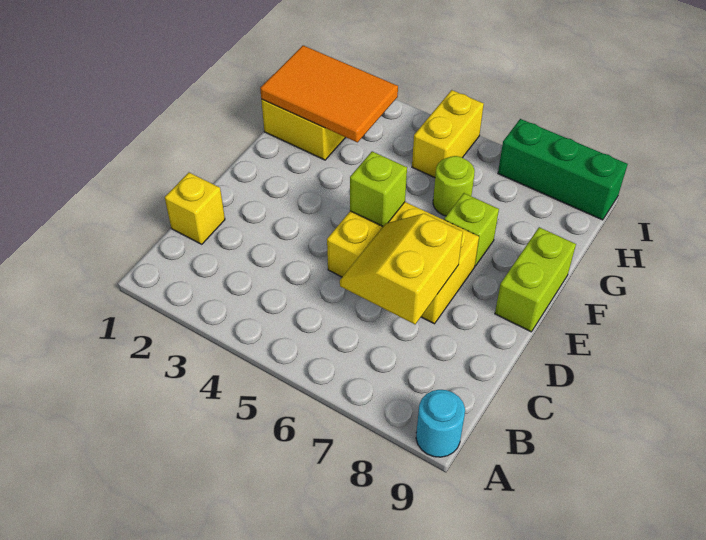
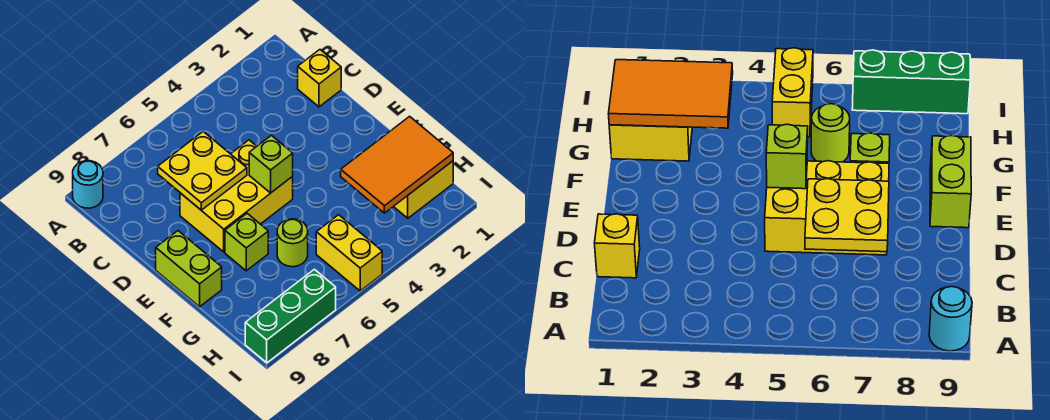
yellow slope C6:D7 level 2 top 7 -> yellow plate C6:D7 level 2

